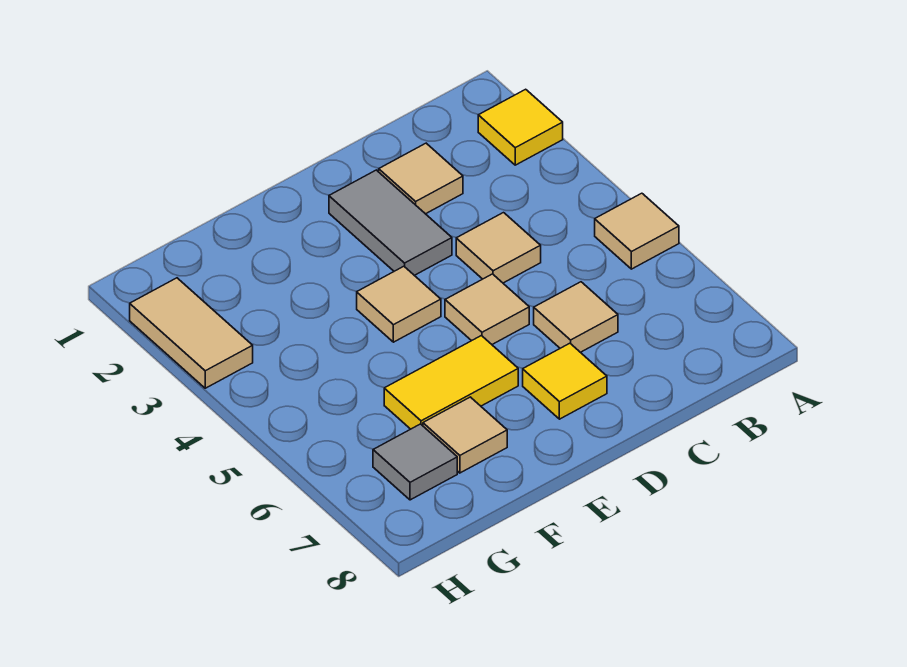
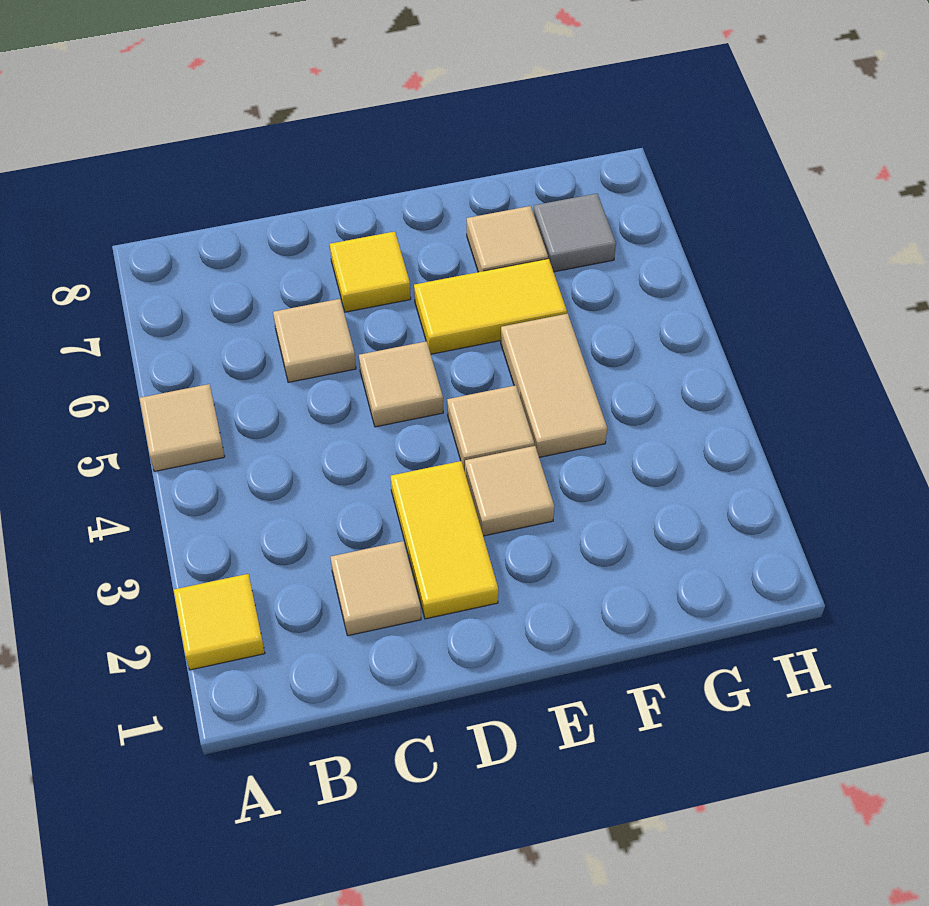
tan tile C4 level 1 -> tan tile E3 level 1
grey tile D2:D3 level 1 -> yellow tile D2:D3 level 1
tan tile H2:H3 level 1 -> tan tile F4:F5 level 1

